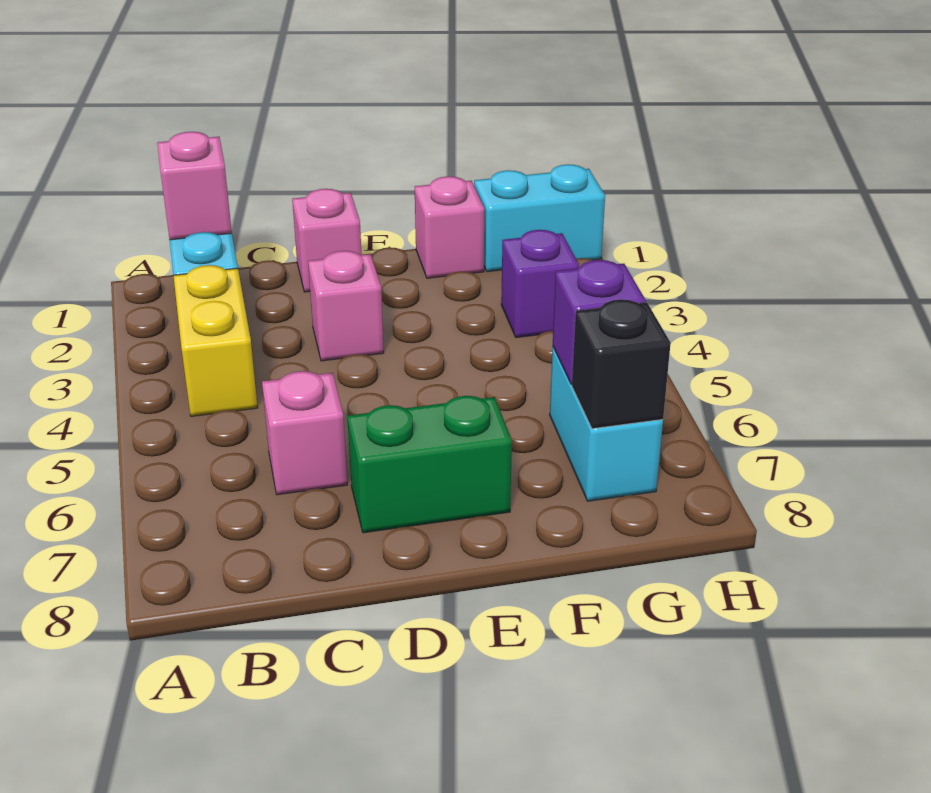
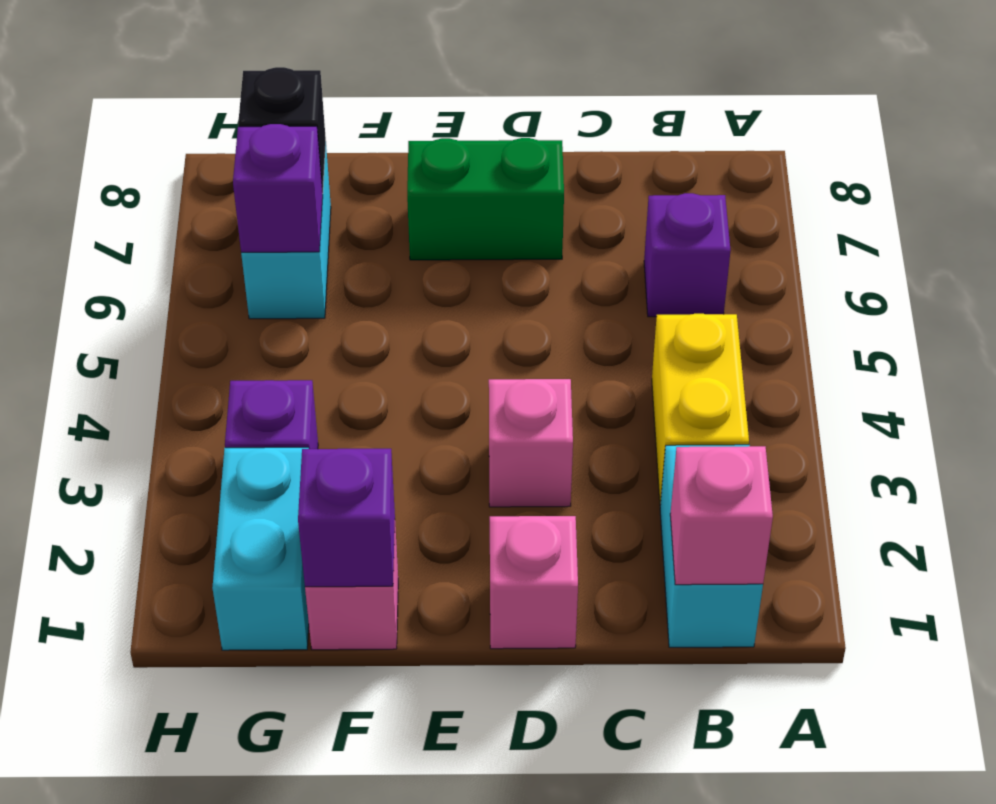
none -> purple brick B6 level 1
pink brick C6 level 1 -> none
none -> purple brick F1 level 2
cyan brick G1:H1 level 1 -> cyan brick G1:G2 level 1

